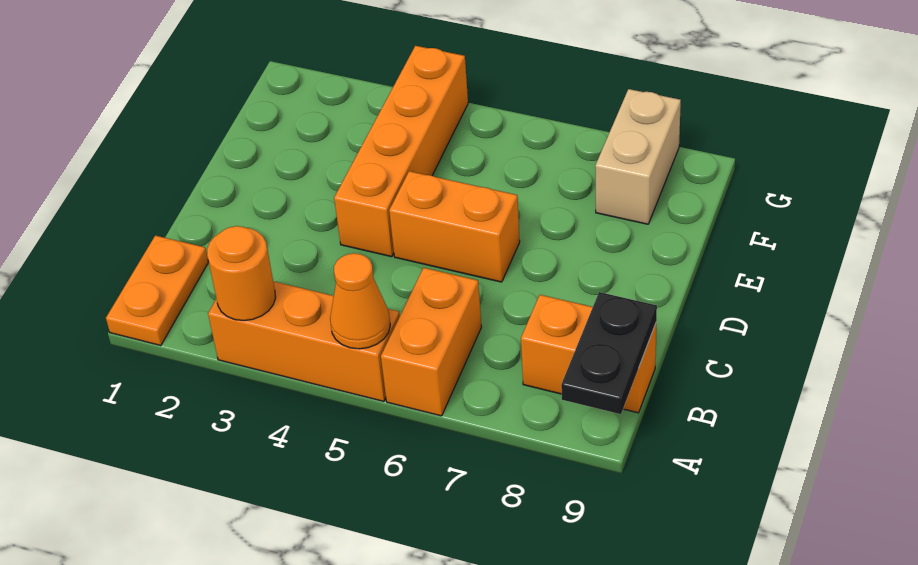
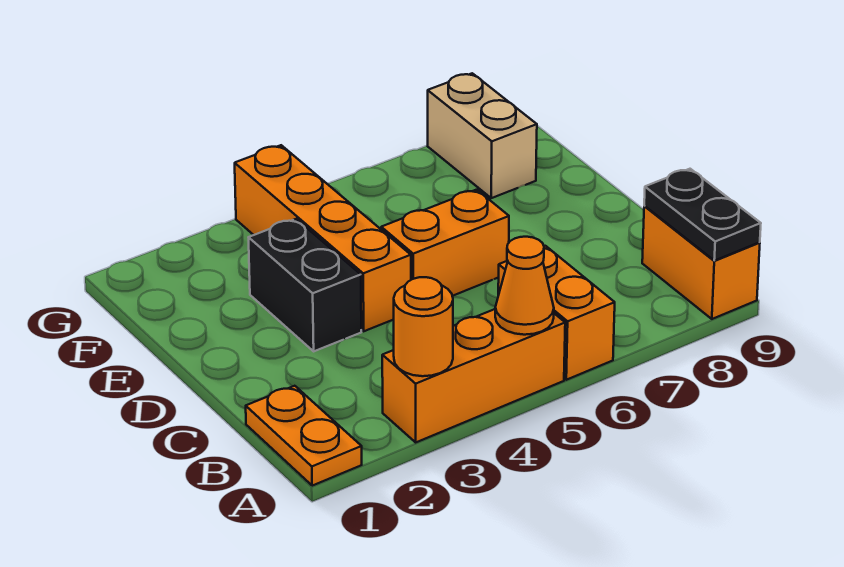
orange brick B8:B9 level 1 -> orange brick A9:B9 level 1
none -> black brick D3:E3 level 1

